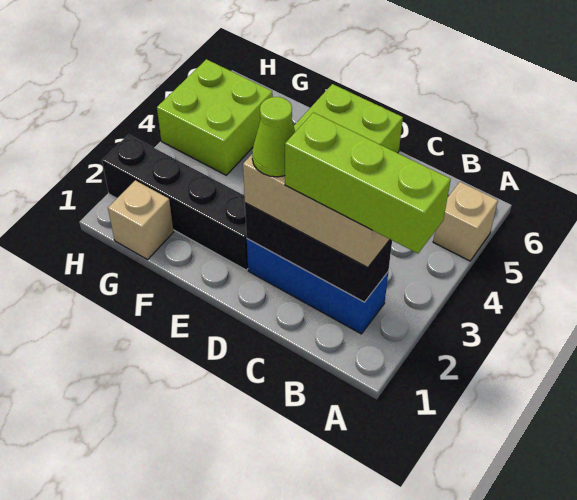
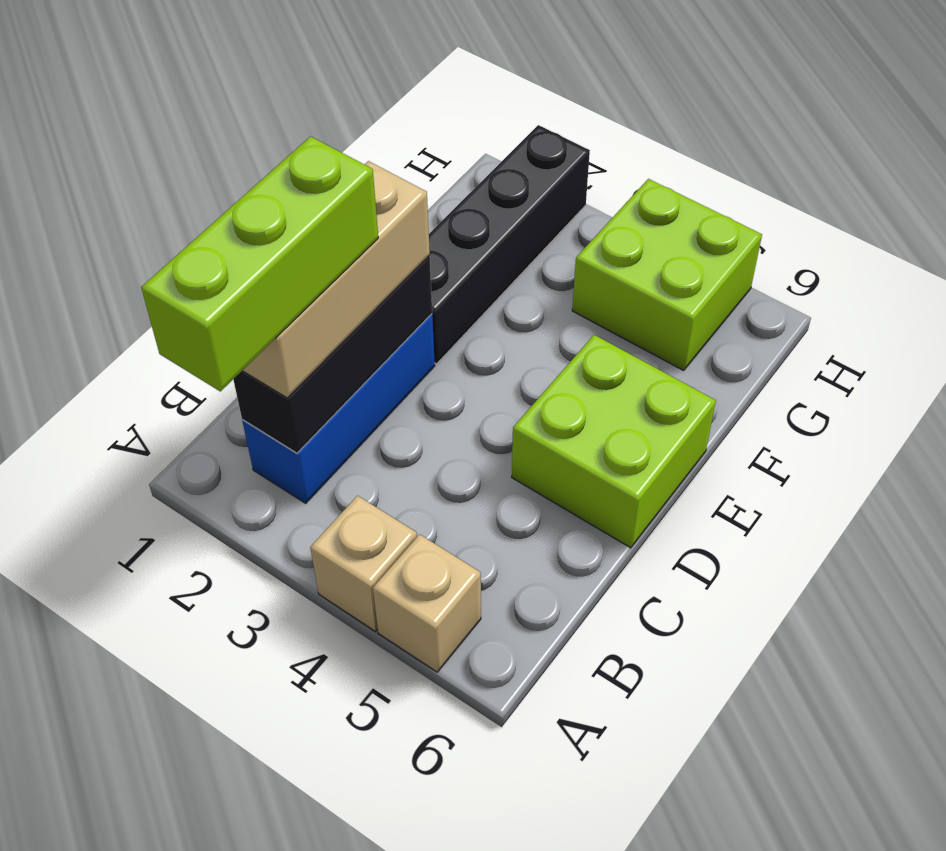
lime cone D2 level 4 -> none
tan brick G1 level 1 -> tan brick A4 level 1

